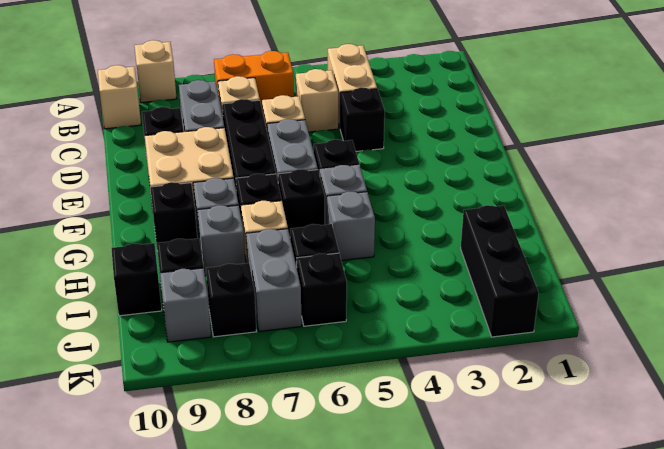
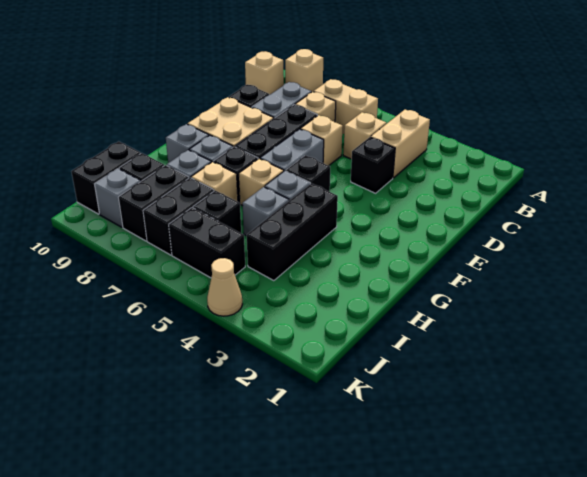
orange brick B6:B7 level 1 -> tan brick B6:B7 level 1
black brick G6 level 1 -> tan brick G6 level 1
black brick G9 level 1 -> grey brick G9 level 1
black brick I2:K2 level 1 -> black brick G4:I4 level 1
grey brick I7:J7 level 1 -> black brick I7:J7 level 1
black brick I10 level 1 -> black brick I10:J10 level 1
black brick J6 level 1 -> black brick J5:J6 level 1
black brick J8 level 1 -> black brick I8:J8 level 1
none -> tan cone K4 level 1

